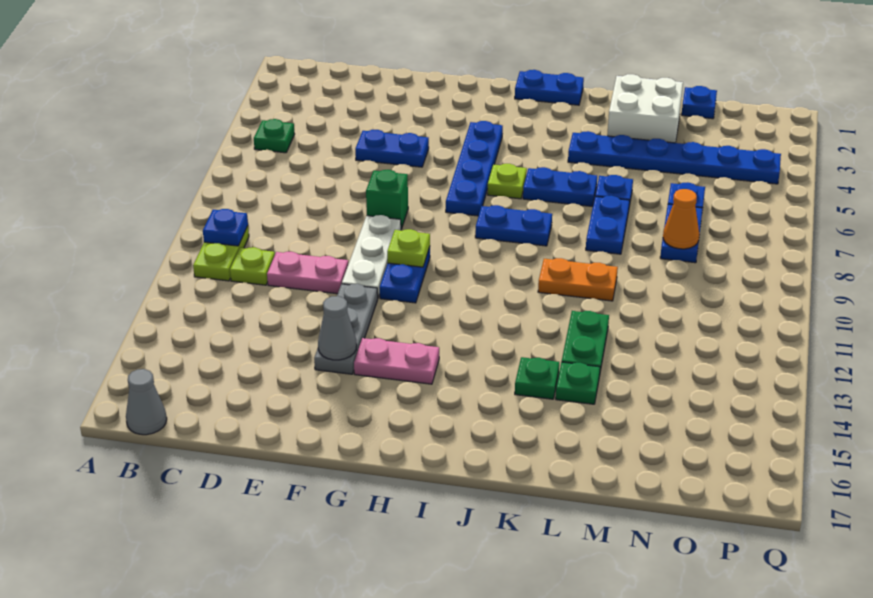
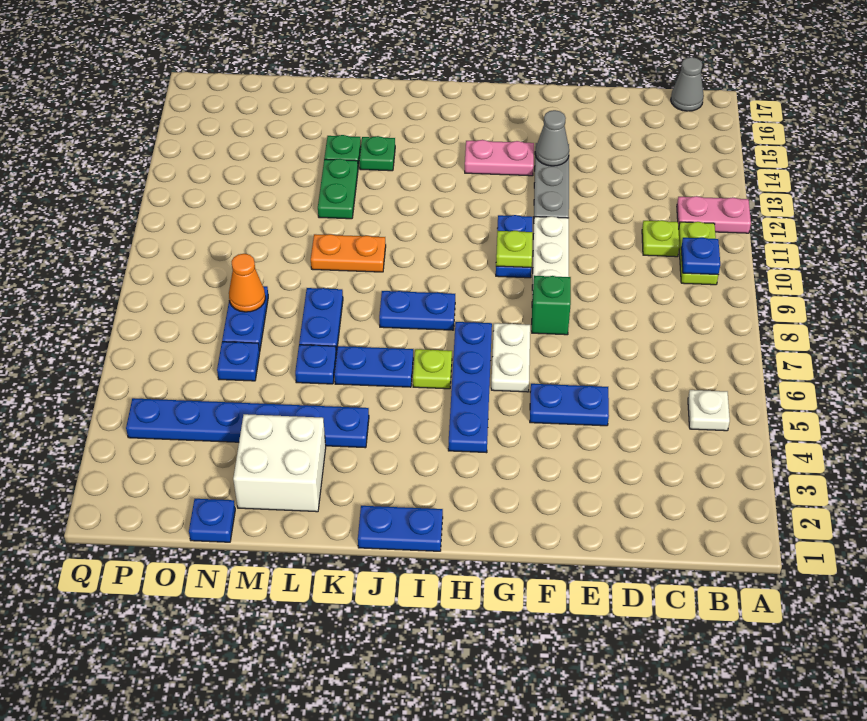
green plate B5 level 1 -> white plate B5 level 1
pink plate D11:E11 level 1 -> pink plate A12:B12 level 1
none -> white plate G6:G7 level 1

